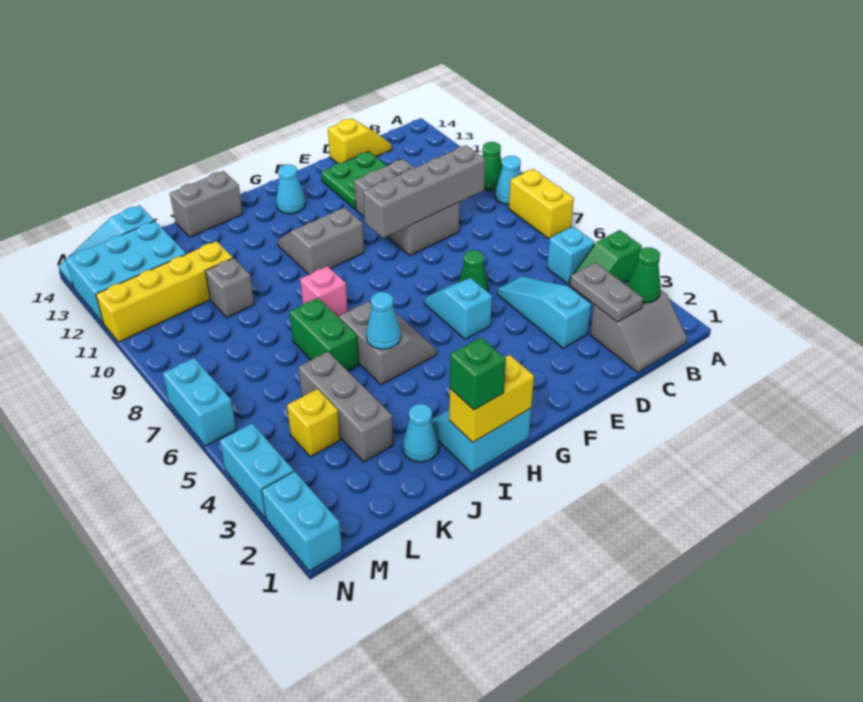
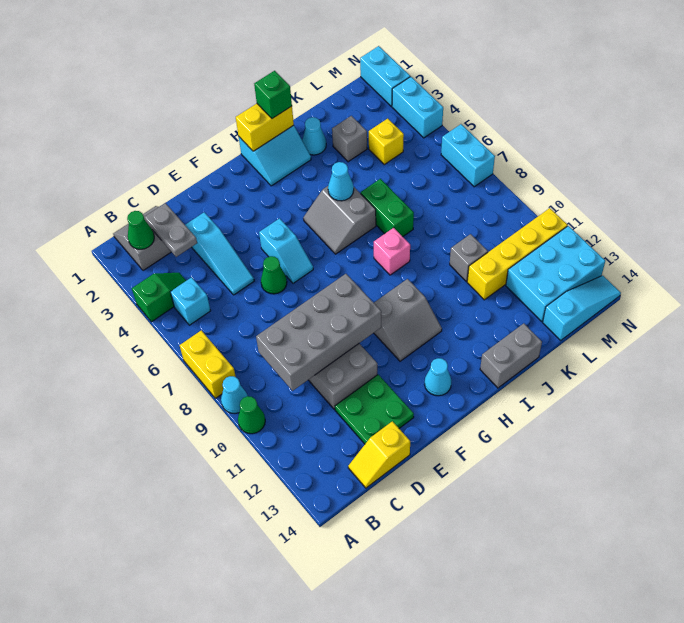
grey brick C9:F9 level 2 -> grey brick C9:F10 level 2
grey brick K3:K5 level 1 -> grey brick K3 level 1

